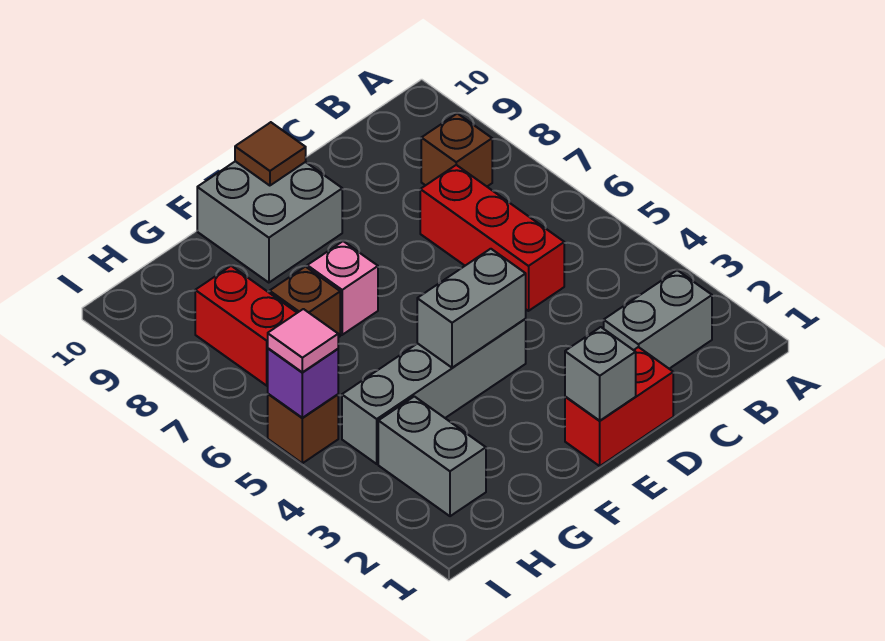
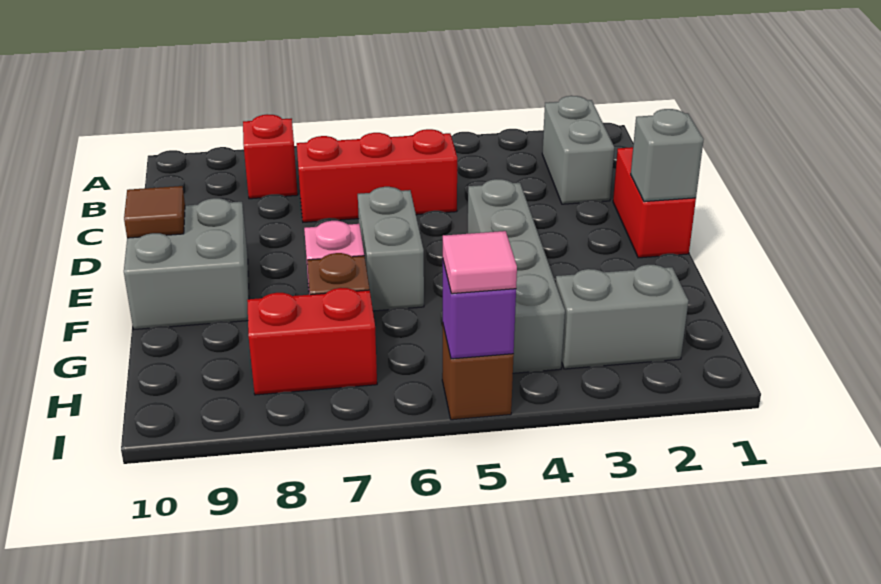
brown brick B8 level 1 -> red brick B8 level 1
grey brick E4:F4 level 2 -> grey brick E6:F6 level 1

